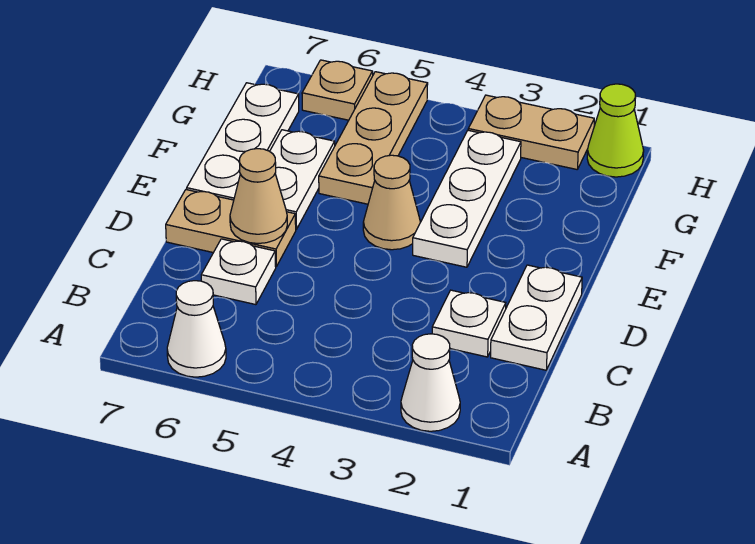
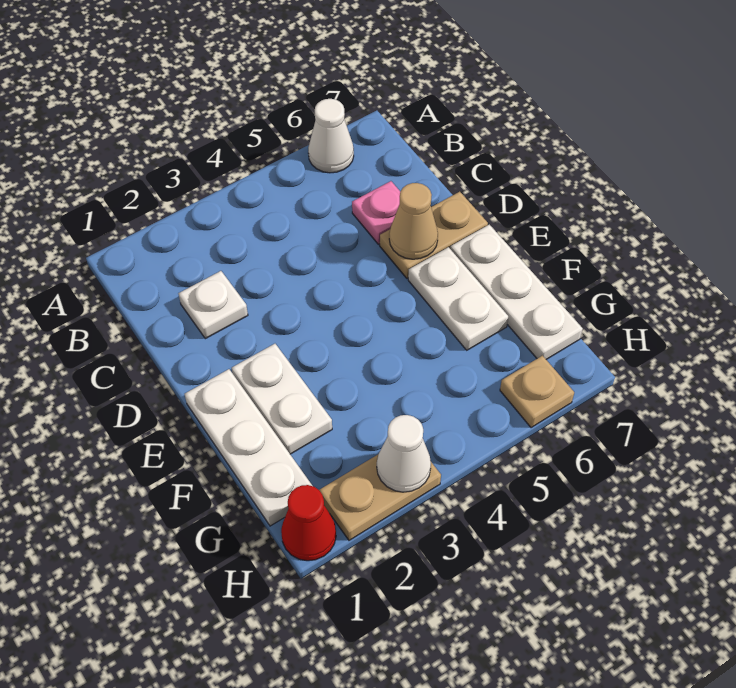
white cone A2 level 1 -> white cone H3 level 2
white plate C1:D1 level 1 -> white plate E2:F2 level 1
white plate C6 level 1 -> pink plate C6 level 1
white plate E3:G3 level 1 -> white plate E1:G1 level 1
tan cone E4 level 1 -> none
tan plate F5:H5 level 1 -> none
lime cone H1 level 1 -> red cone H1 level 1

